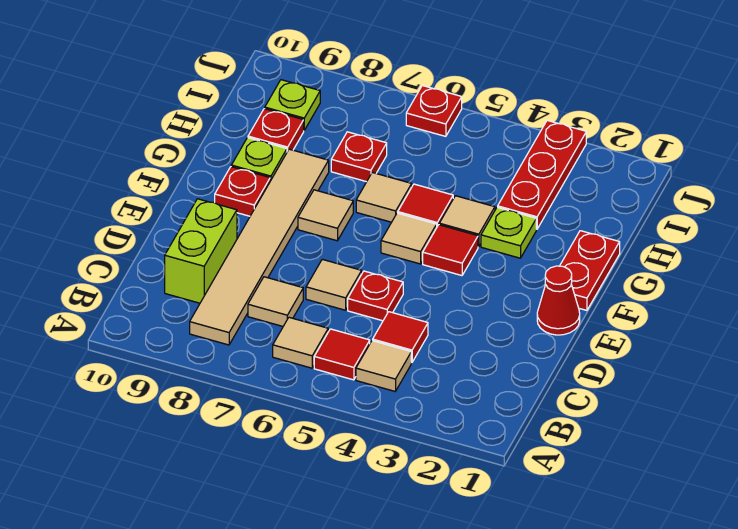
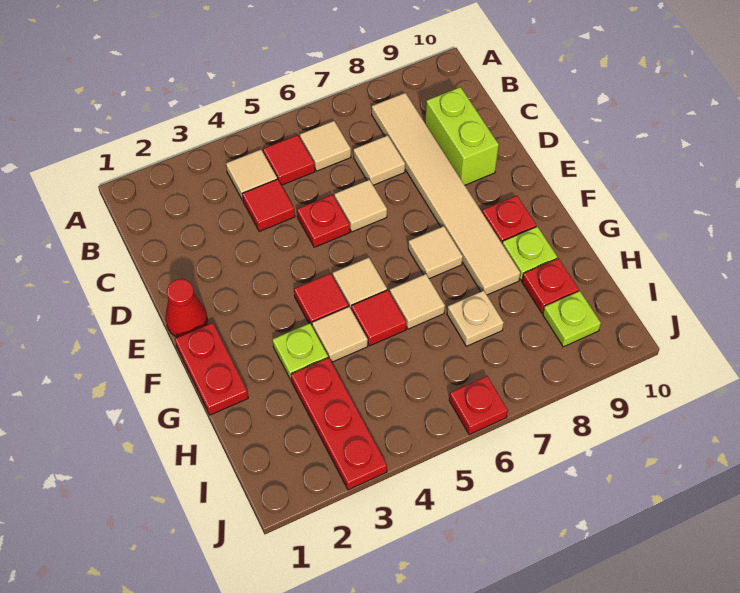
red plate H7 level 1 -> tan plate H7 level 1

